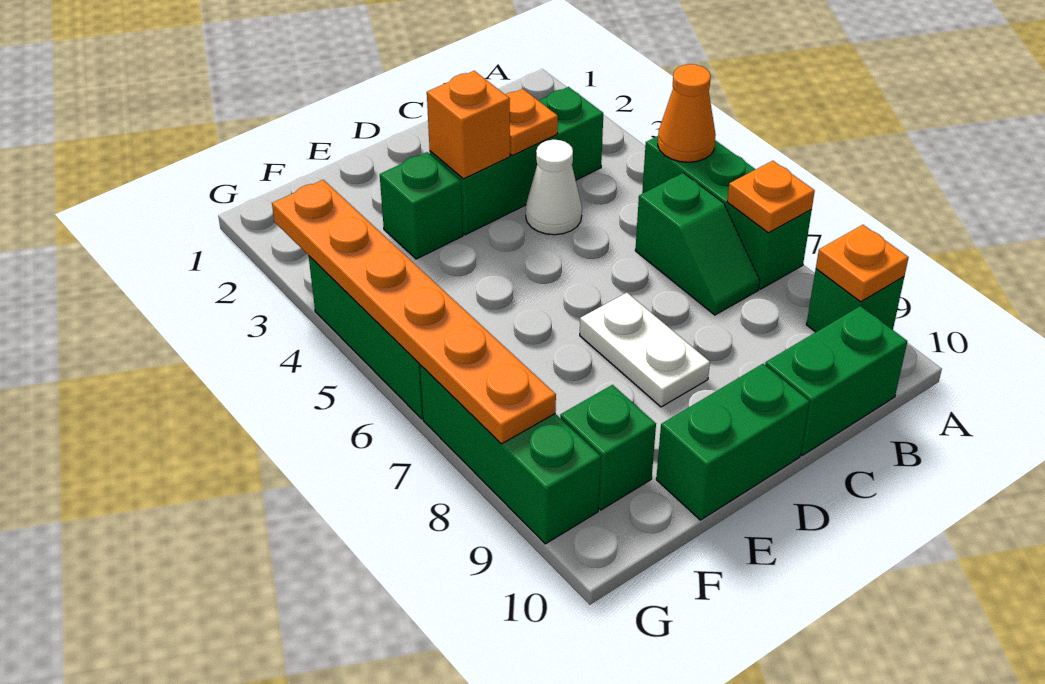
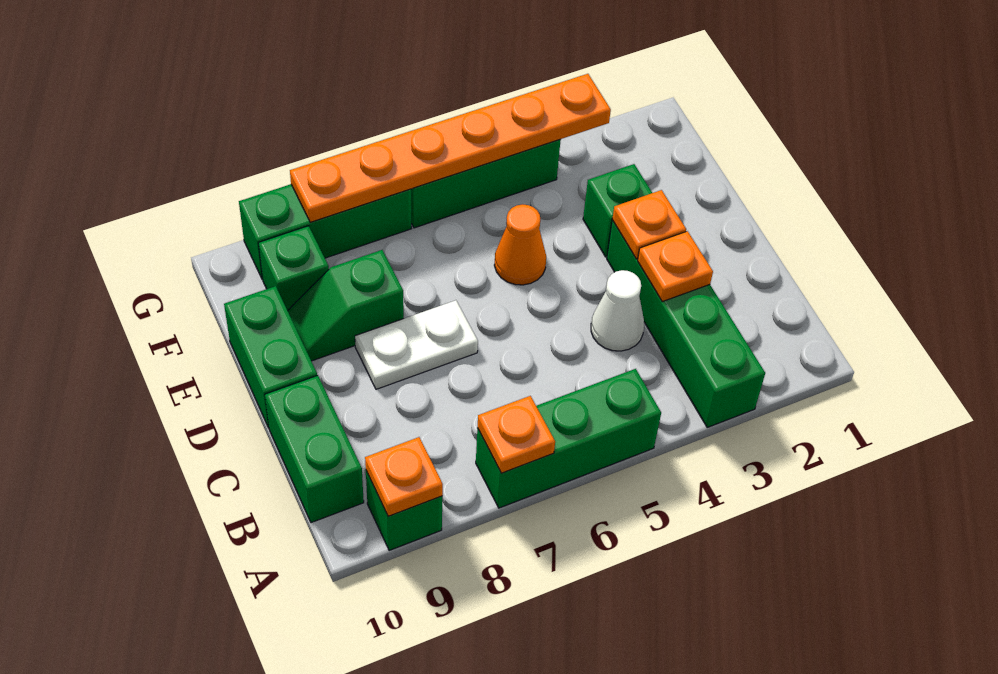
orange cone A5 level 2 -> orange cone E5 level 1
green brick B3:D3 level 1 -> green brick A3:D3 level 1
green slope B6:B7 level 1 top 6 -> green slope E8:E9 level 1 top 8
orange brick D3 level 2 -> orange plate D3 level 2

